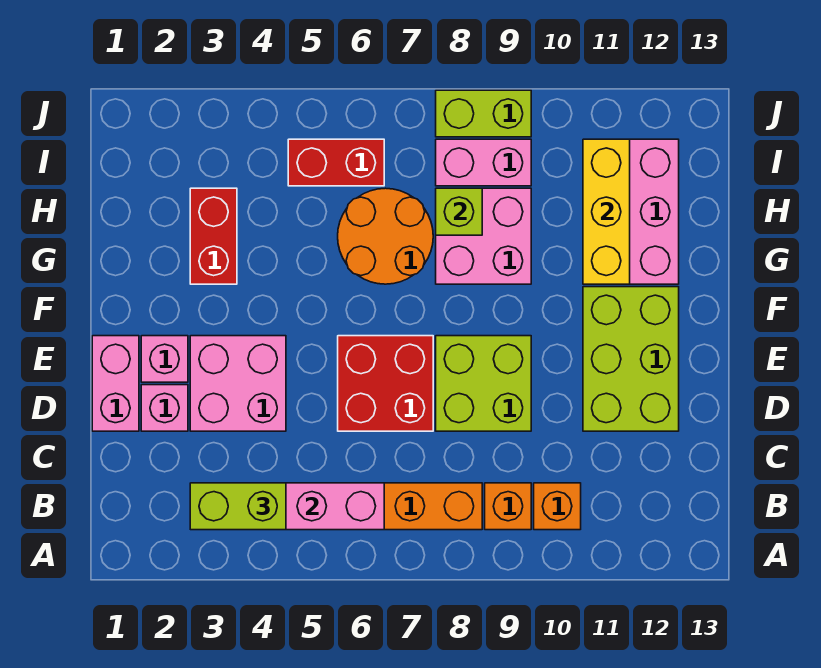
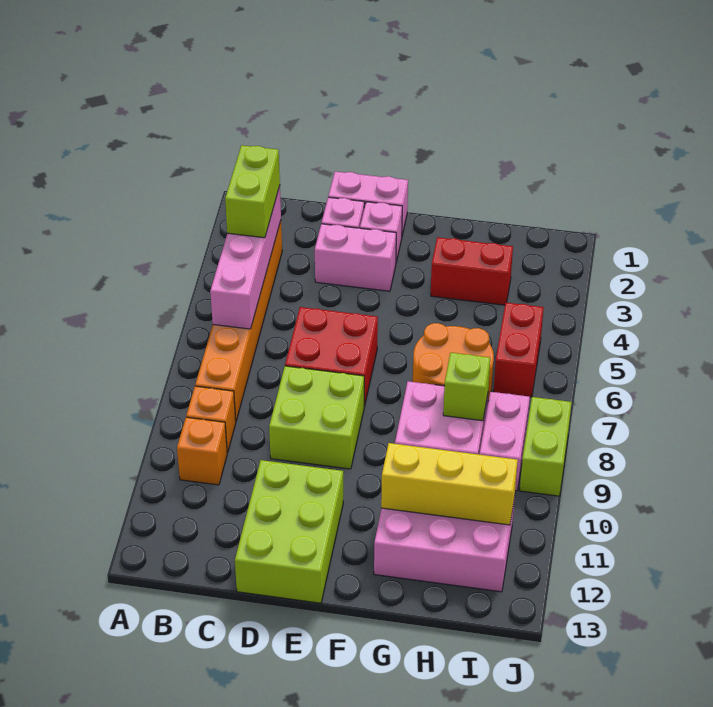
pink brick D3:E4 level 1 -> pink brick D3:E3 level 1
lime brick D11:F12 level 1 -> lime brick D11:E13 level 1

